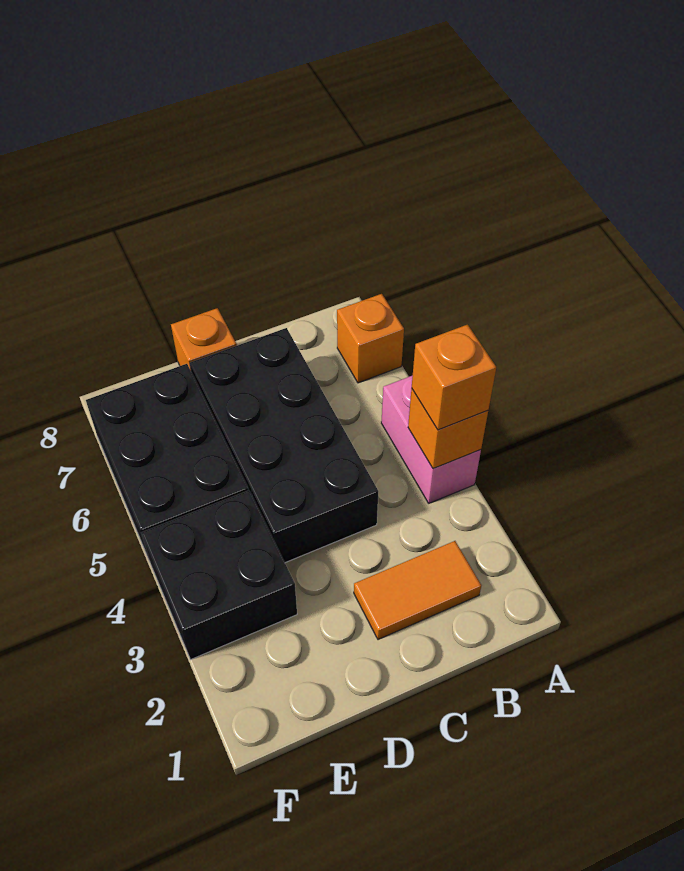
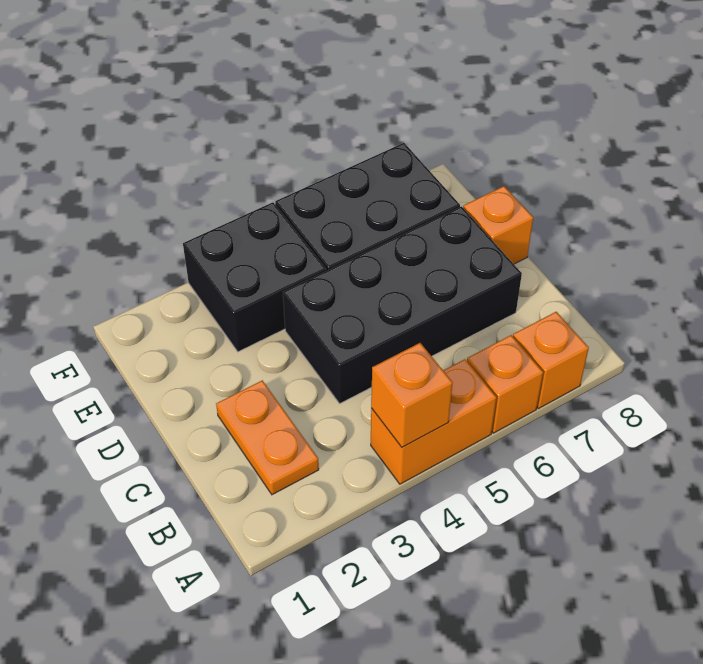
pink brick A4:A5 level 1 -> orange brick A4:A5 level 1
orange brick A4 level 3 -> orange brick A6 level 1
orange tile B2:C2 level 1 -> orange plate B2:C2 level 1

